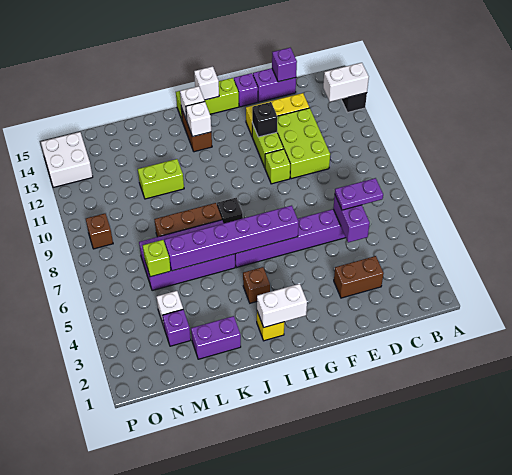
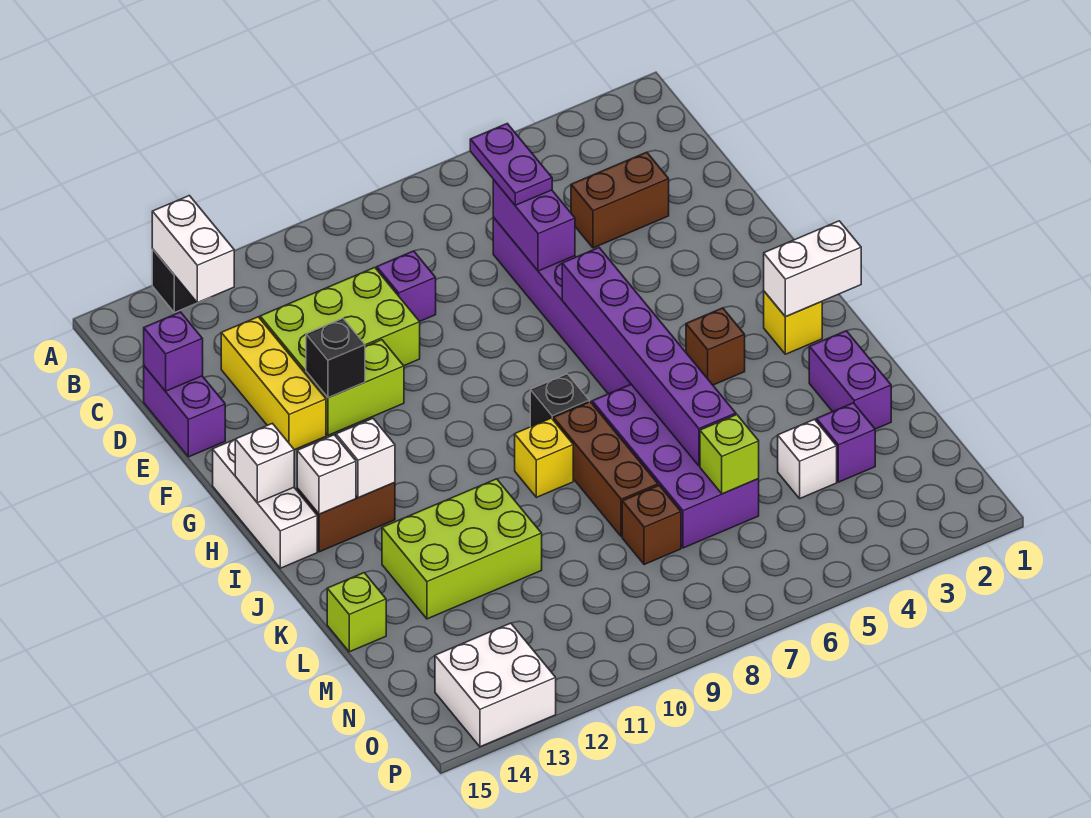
brown brick D3:E3 level 1 -> brown brick D3:D4 level 1
purple brick D5:D6 level 2 -> purple brick D6:E6 level 2
lime brick F10 level 1 -> lime brick L15 level 1
purple brick F15 level 1 -> purple brick D9 level 1
lime brick G15:I15 level 1 -> white brick G15:I15 level 1
white brick H2:I2 level 2 -> white brick I1:I2 level 2
none -> yellow brick J9 level 1
lime brick K11:L11 level 1 -> lime brick K11:L13 level 1
brown brick O9 level 1 -> brown brick M8 level 1

